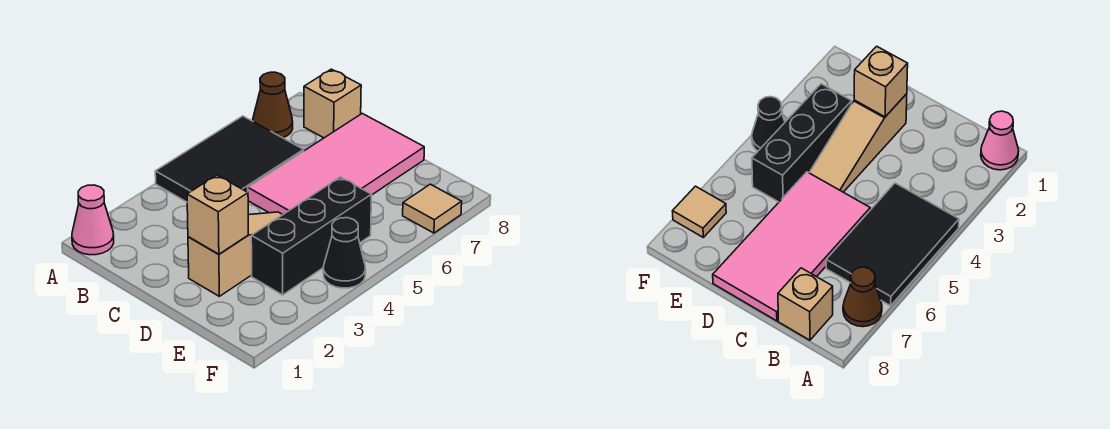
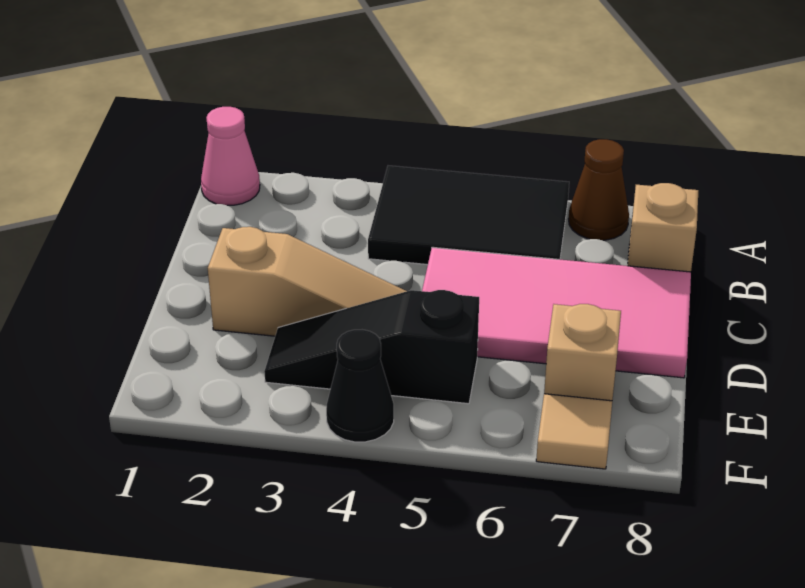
tan brick D2 level 2 -> tan brick E7 level 1
black brick E3:E5 level 1 -> black slope E3:E5 level 1 top 5

